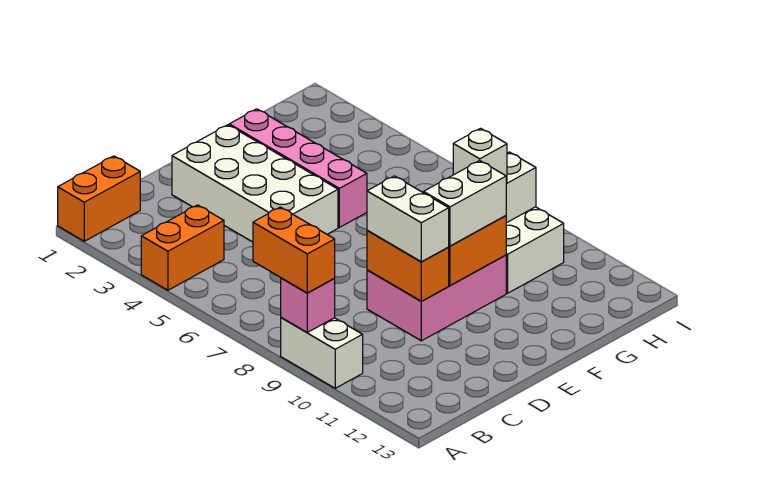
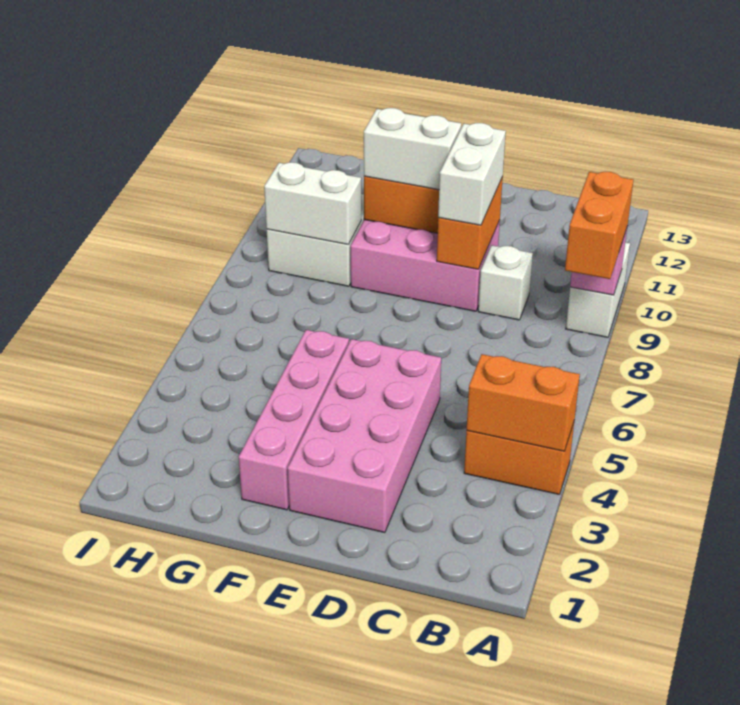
orange brick A1:B1 level 1 -> orange brick A4:B4 level 2
white brick D2:E5 level 1 -> pink brick D2:E5 level 1
white brick G9 level 3 -> white brick C9 level 1

